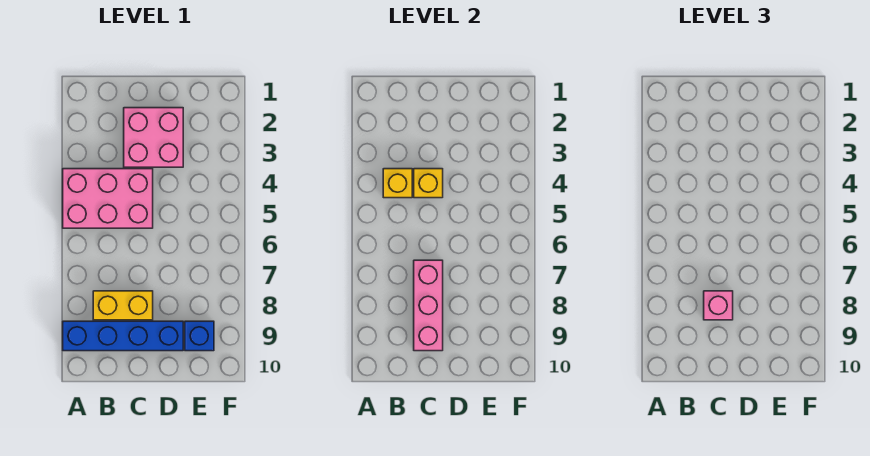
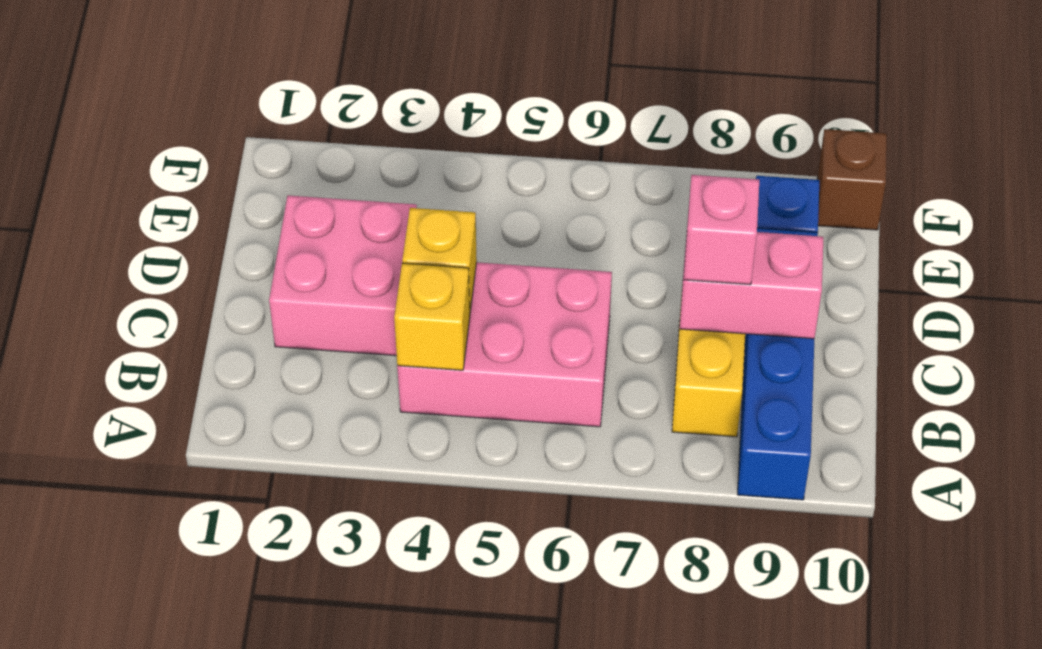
pink brick A4:C5 level 1 -> pink brick B4:C6 level 1
pink brick C7:C9 level 2 -> pink brick C8:C9 level 2
none -> brown brick F10 level 1

